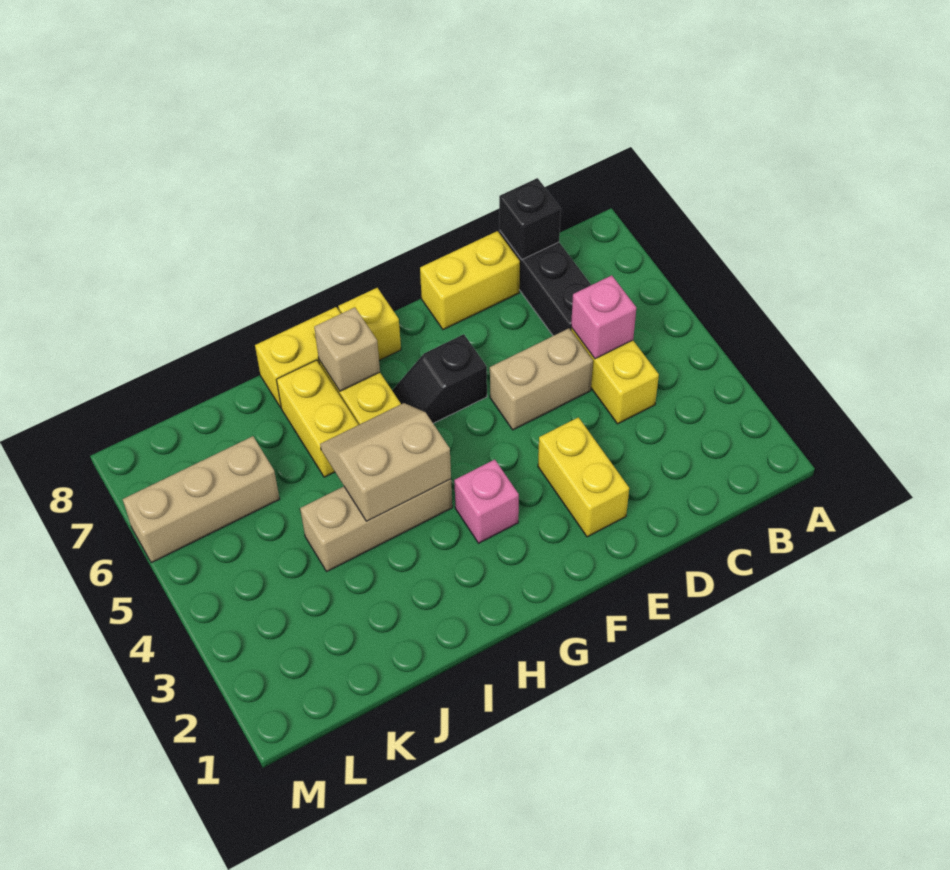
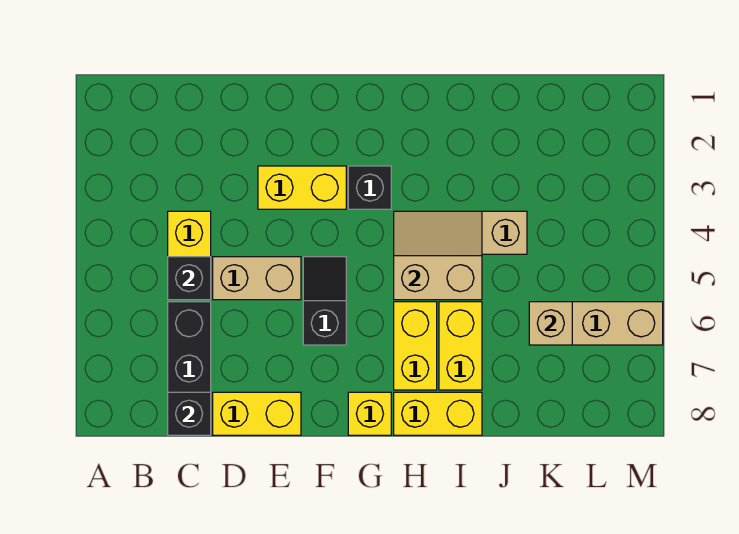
pink brick C5 level 2 -> black brick C5 level 2
yellow brick E2:E3 level 1 -> yellow brick E3:F3 level 1
black slope F6:G6 level 1 top F -> black slope F5:F6 level 1 top 6
pink brick G3 level 1 -> black brick G3 level 1
tan slope H4:I5 level 2 top 4 -> tan slope H4:I5 level 2 top 5
tan brick H7 level 2 -> tan brick K6 level 2

